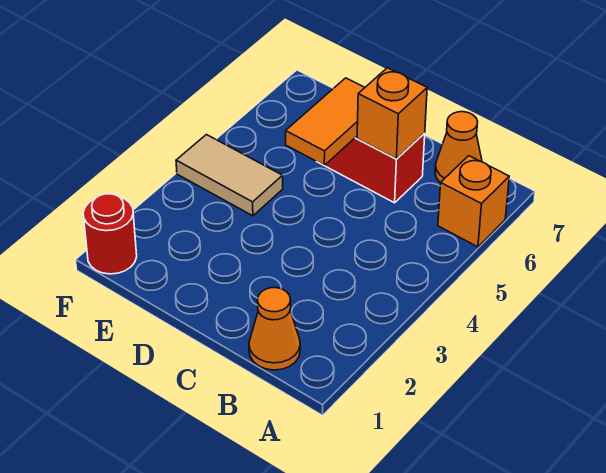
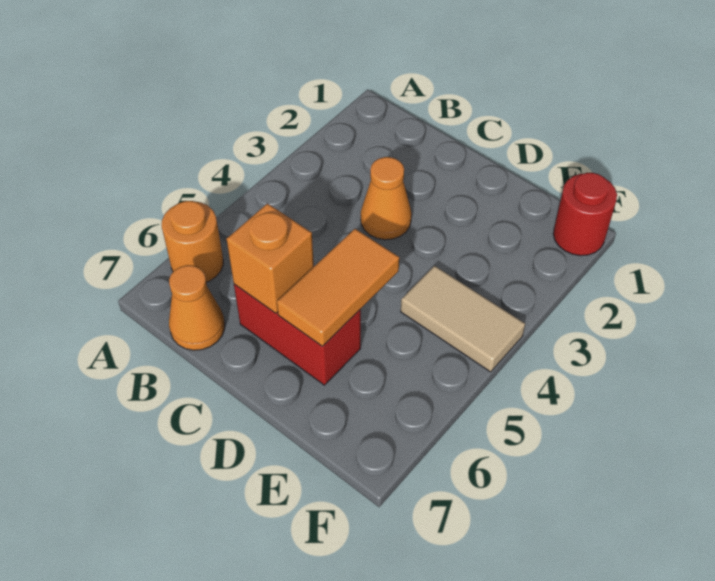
orange brick A6 level 1 -> orange round brick A6 level 1
orange cone B1 level 1 -> orange cone C3 level 1

